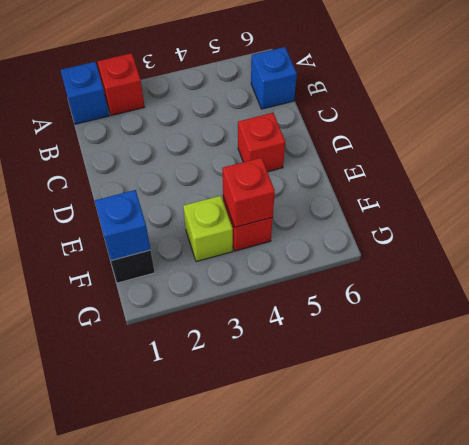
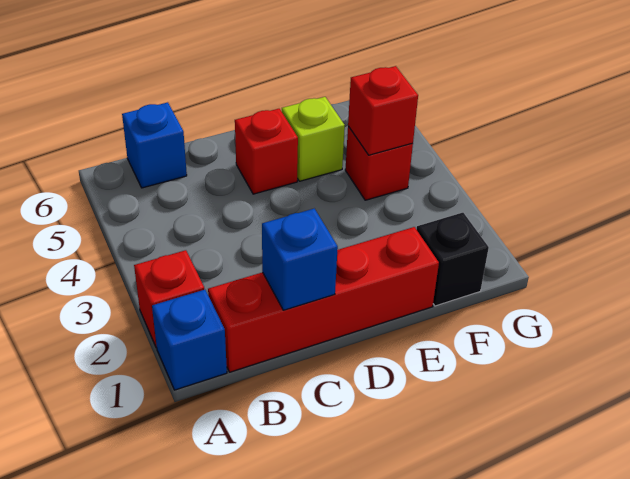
none -> red brick B1:E1 level 1
blue brick F1 level 2 -> blue brick C1 level 2
lime brick F3 level 1 -> lime brick E5 level 1

